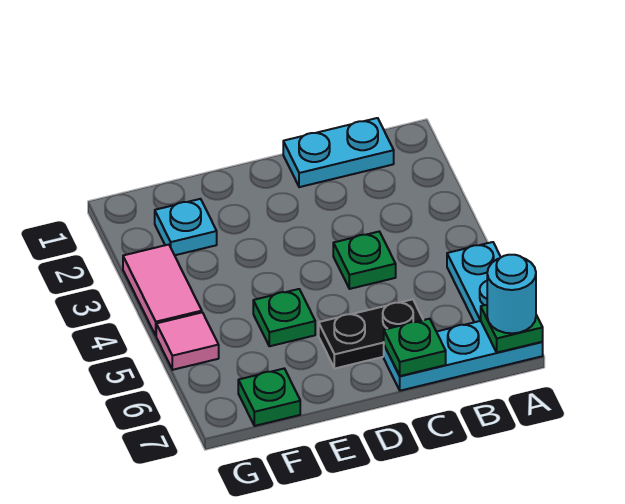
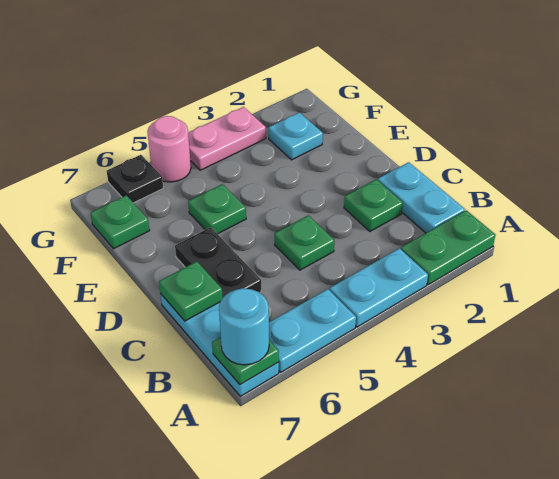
none -> green plate A1:A2 level 1
none -> cyan plate A3:A4 level 1
none -> green plate C2 level 1
pink tile G3:G4 level 1 -> pink plate G3:G4 level 1
pink tile G5 level 1 -> pink round brick G5 level 1
none -> black plate G6 level 1

